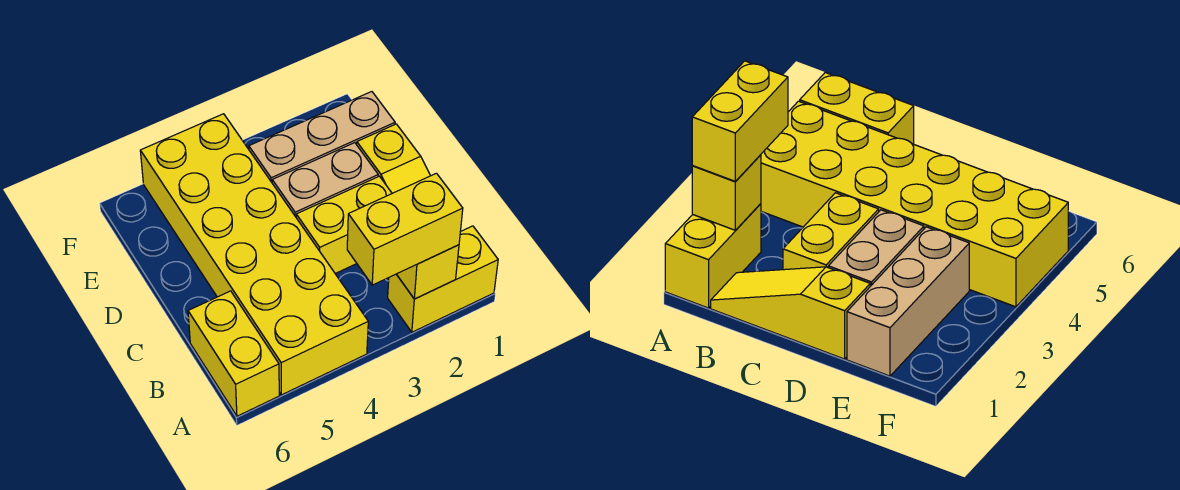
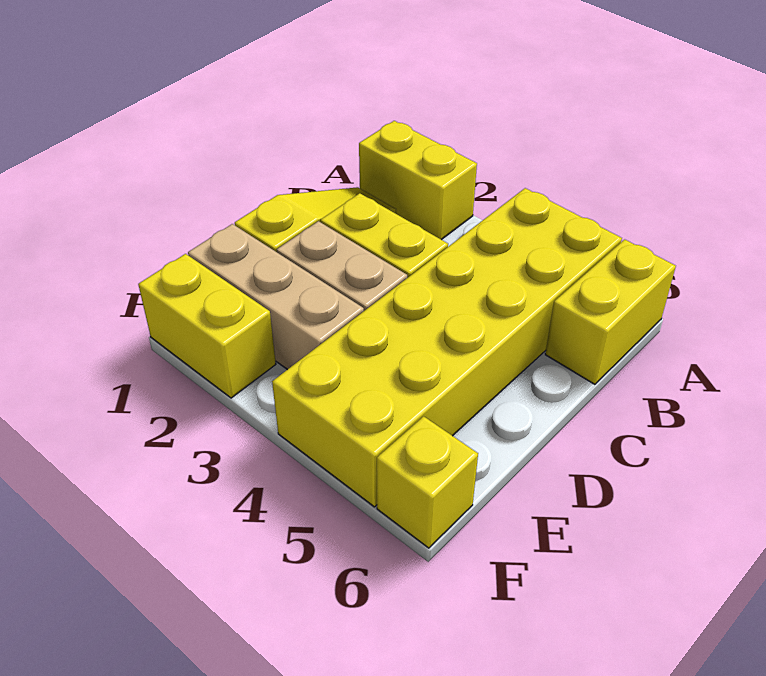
yellow brick A2 level 2 -> yellow brick F6 level 1
yellow brick A2:A3 level 3 -> yellow brick F1:F2 level 1

